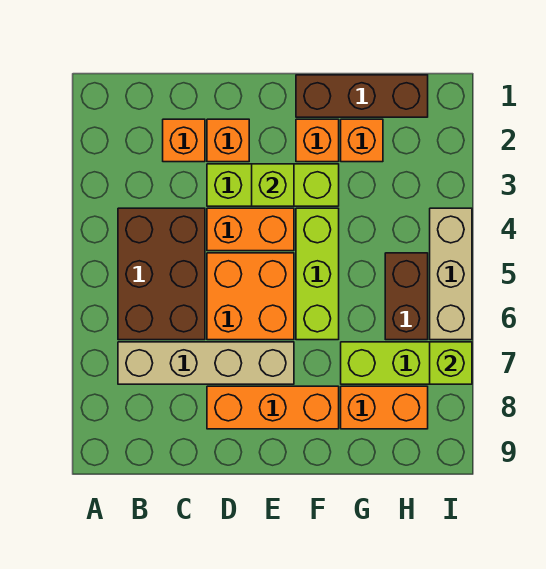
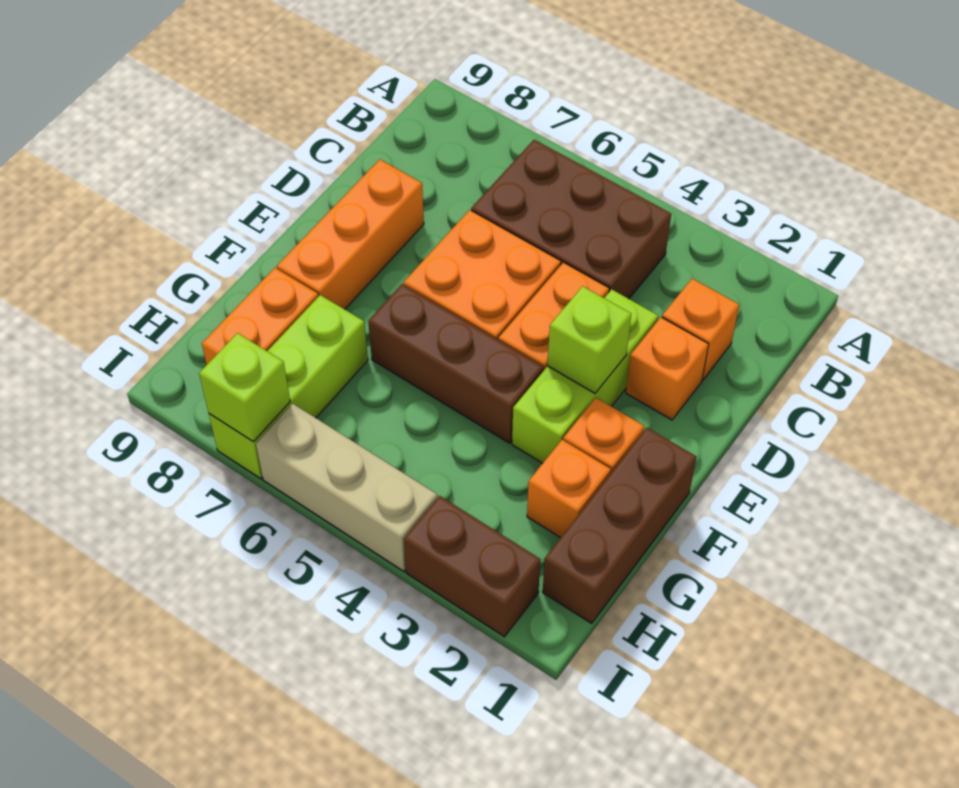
tan brick B7:E7 level 1 -> none
lime brick F4:F6 level 1 -> brown brick F4:F6 level 1
brown brick H5:H6 level 1 -> brown brick I2:I3 level 1

